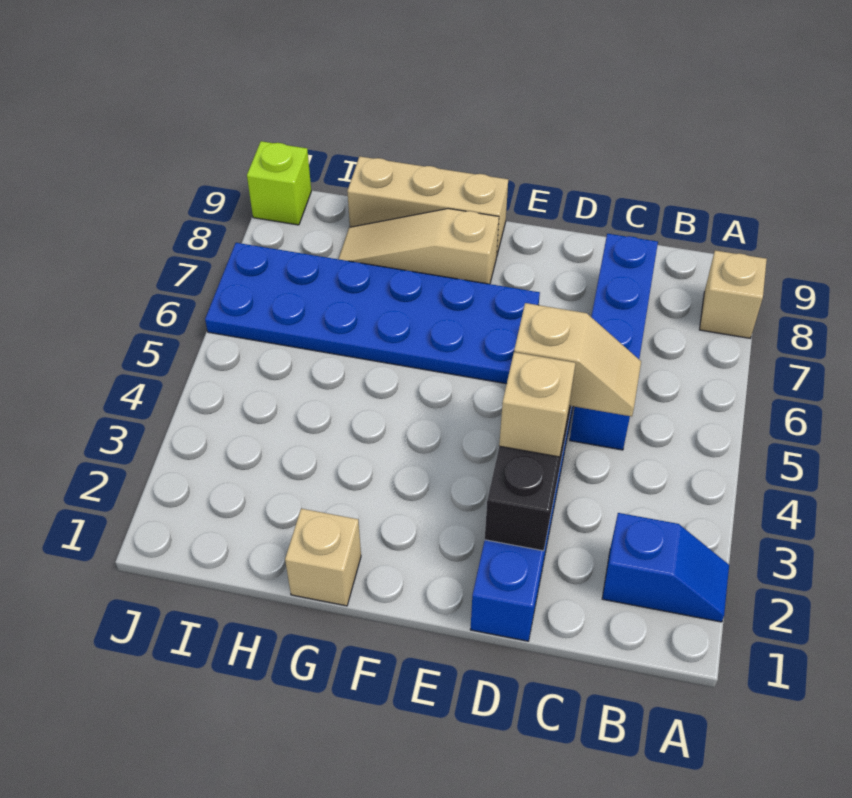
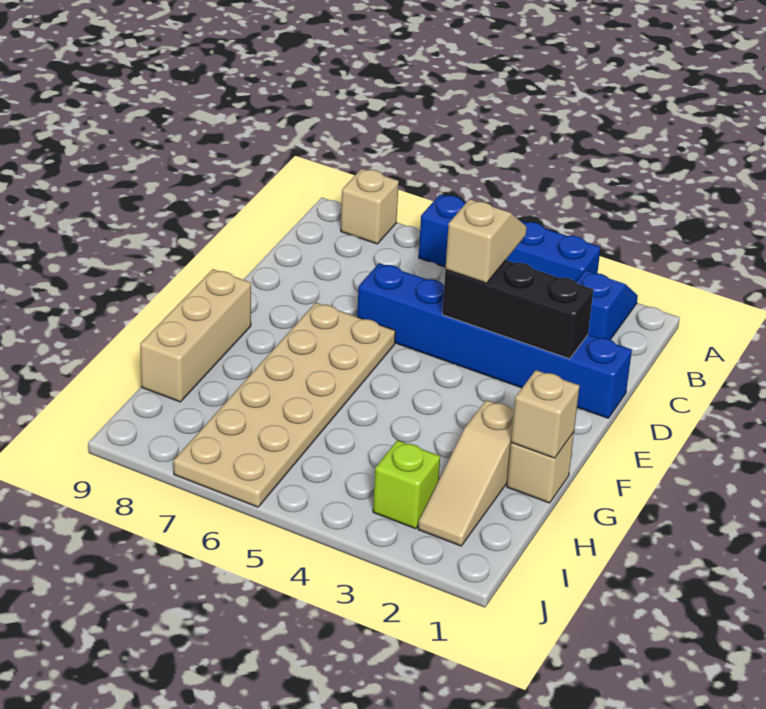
blue brick C5:C8 level 1 -> blue brick A3:A6 level 1
tan brick D3 level 3 -> tan brick G1 level 2
blue plate E6:J7 level 1 -> tan plate E6:J7 level 1
tan slope F8:H8 level 1 top F -> tan slope G2:I2 level 1 top G
lime brick J9 level 1 -> lime brick I3 level 1

